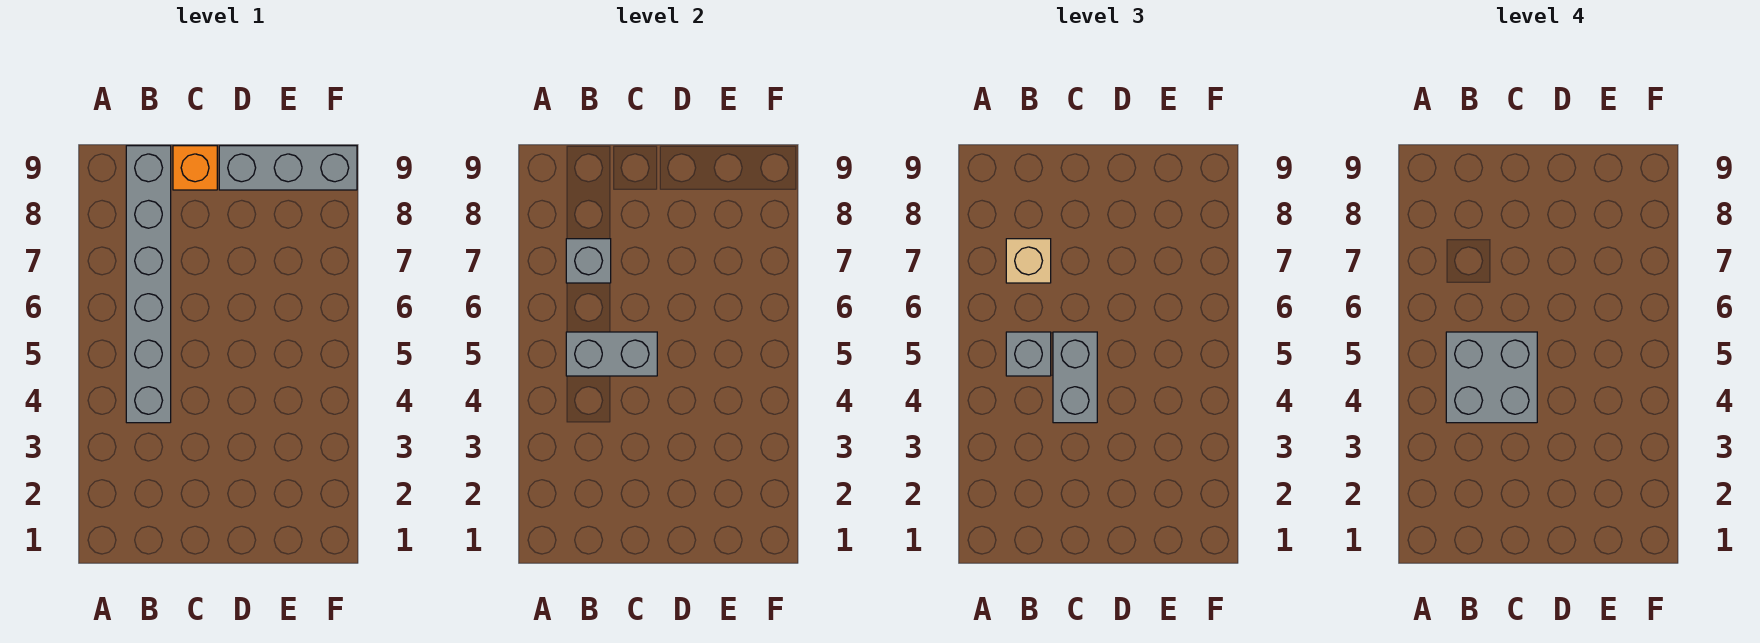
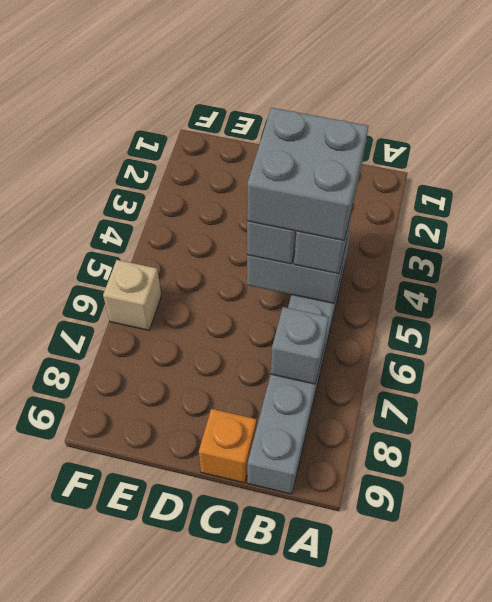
tan brick B7 level 3 -> tan brick F6 level 1
grey brick D9:F9 level 1 -> none

